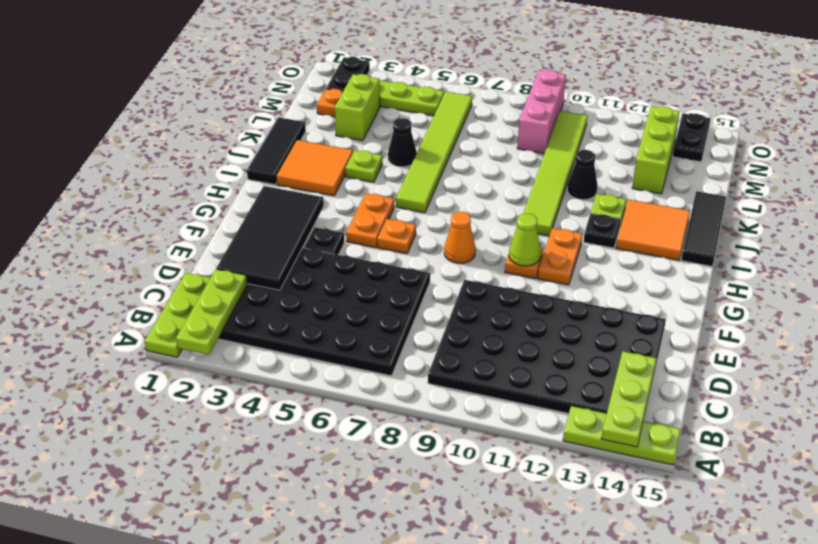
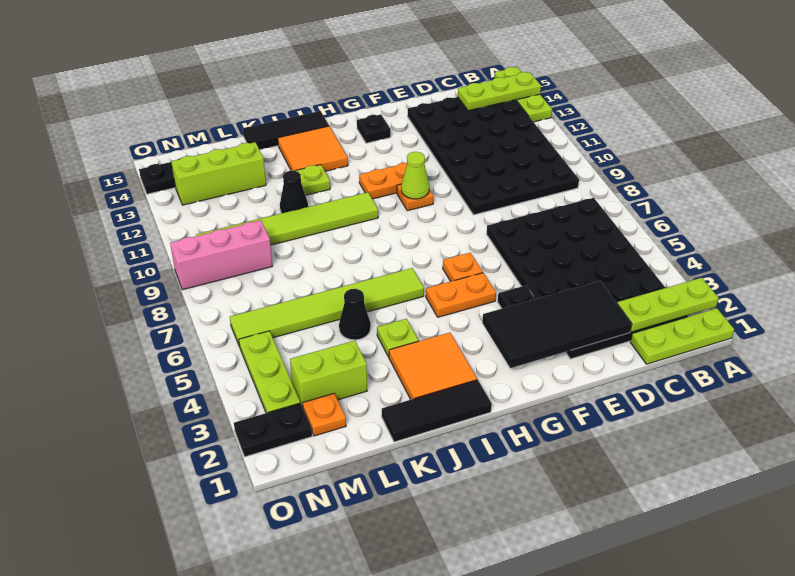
orange cone G8 level 1 -> none
black plate I12 level 1 -> black plate G14 level 1

